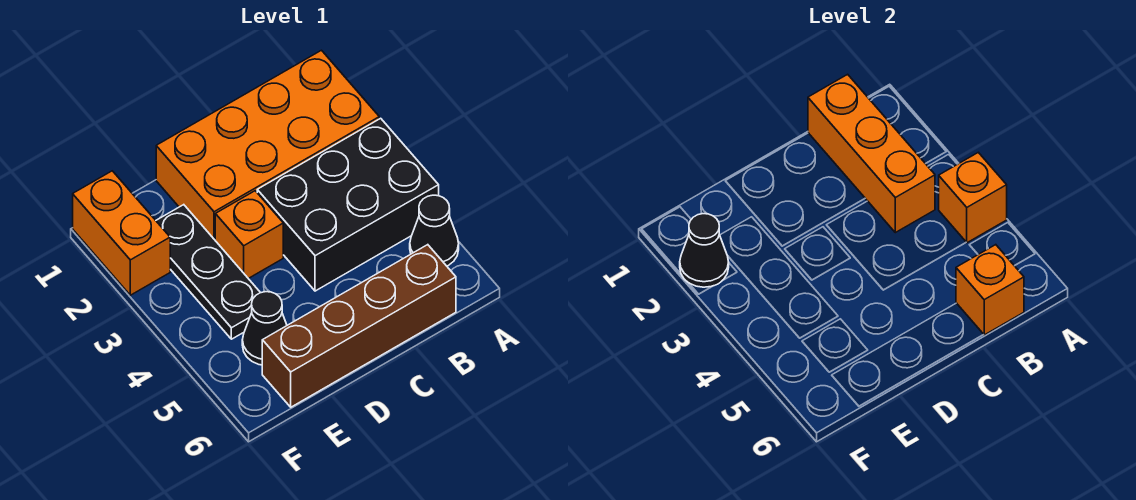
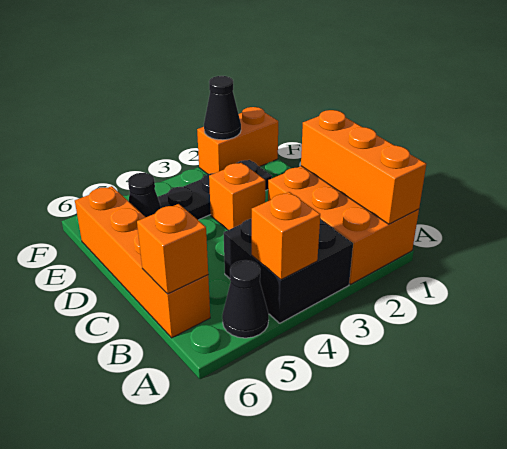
orange brick A1:D2 level 1 -> orange brick A1:C2 level 1
black brick A3:C4 level 1 -> black brick A3:B4 level 1
orange brick B1:B3 level 2 -> orange brick A1:C1 level 2
brown brick B6:E6 level 1 -> orange brick B6:E6 level 1

